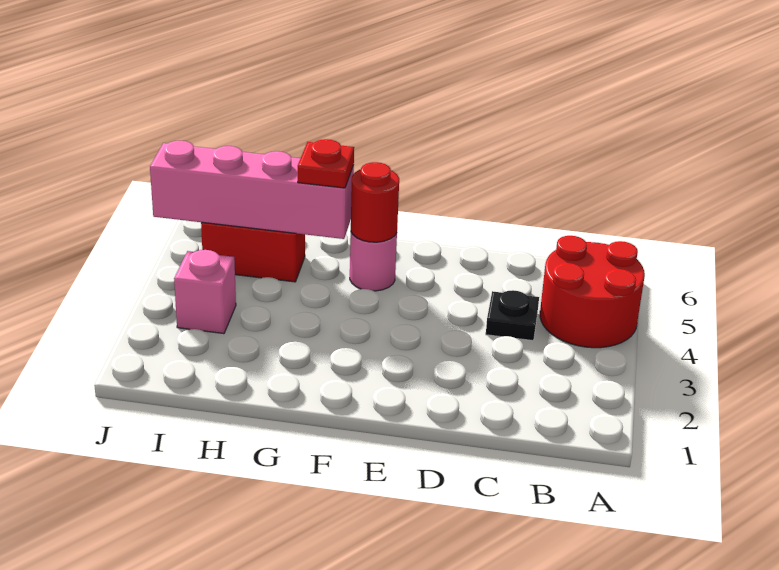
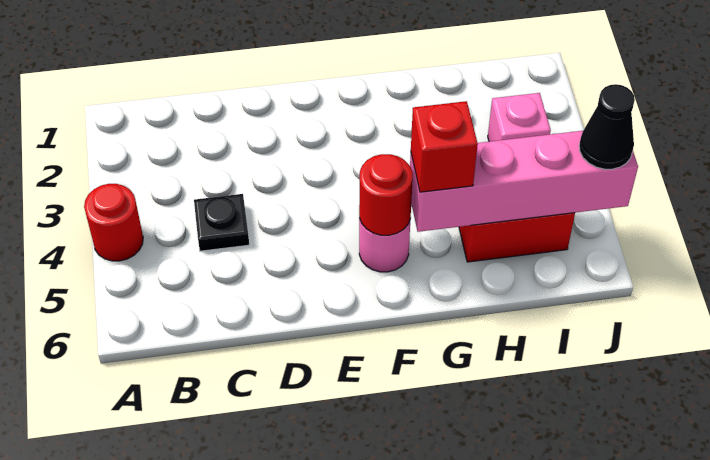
red round brick A4:B5 level 1 -> red round brick A4 level 1
red plate G5 level 3 -> red brick G5 level 3
none -> black cone J5 level 3

